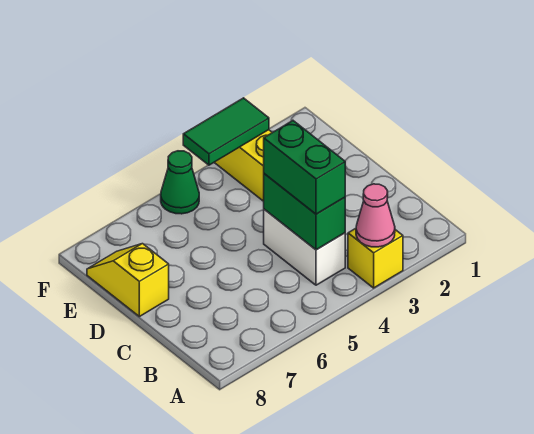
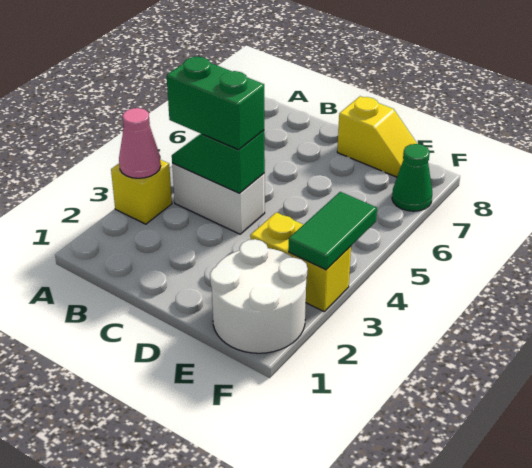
green brick B4:C4 level 2 -> green slope B4:C4 level 2 top C
none -> white round brick E1:F2 level 1
green cone F5 level 1 -> green cone F7 level 1

